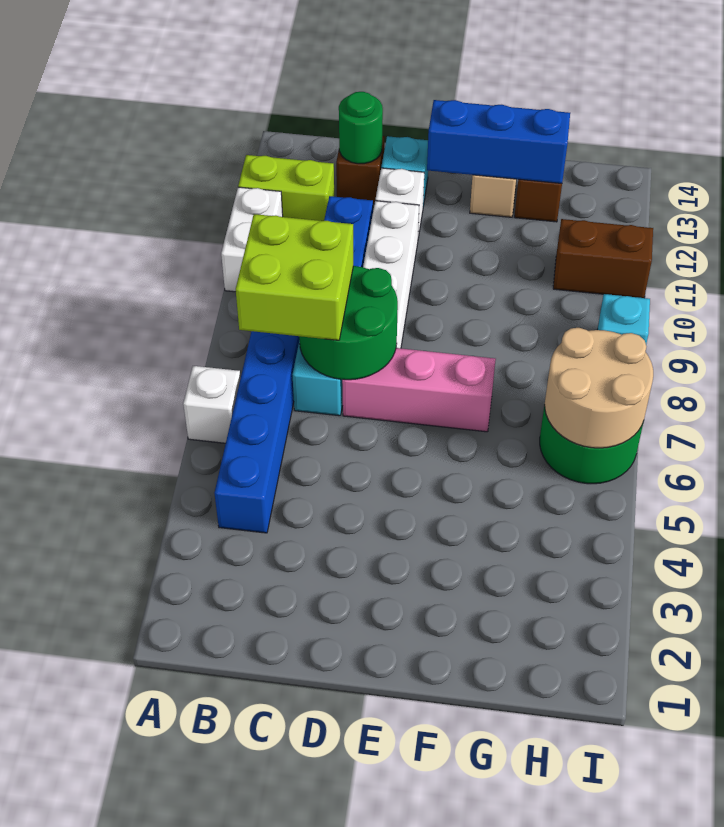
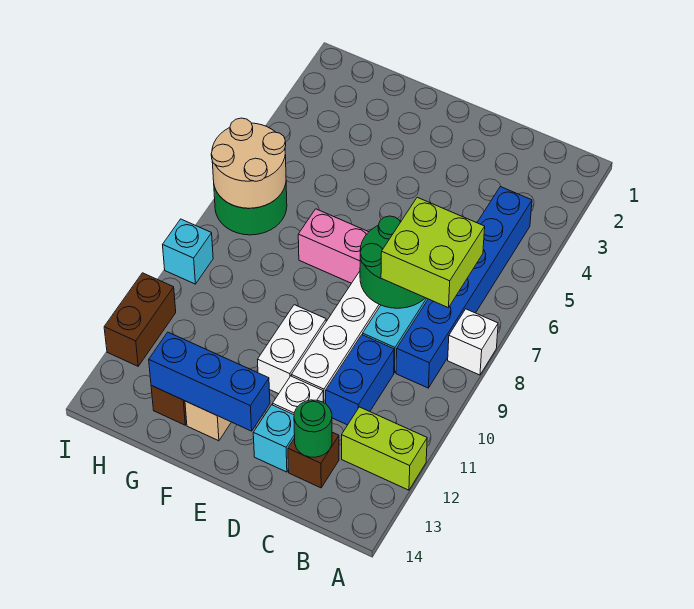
white brick A6 level 1 -> white brick A8 level 1
white brick A10:A11 level 1 -> white brick E10:E11 level 1
brown brick H11:I11 level 1 -> brown brick I11:I12 level 1

